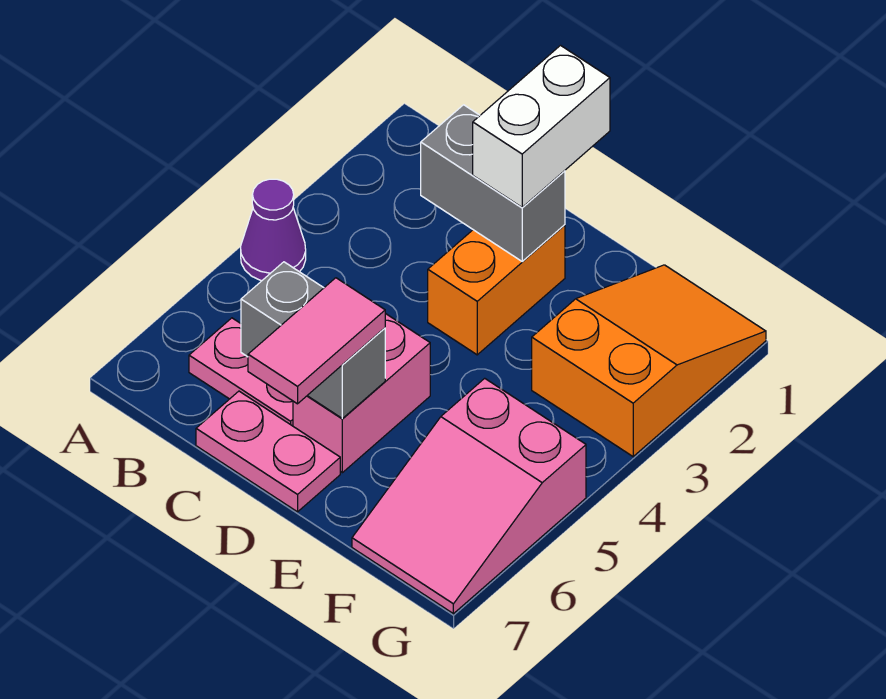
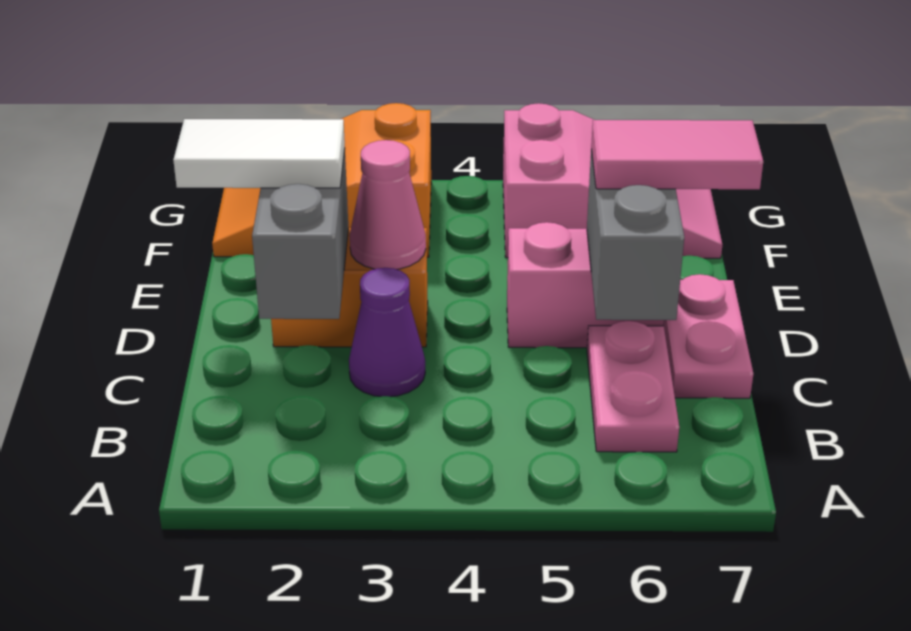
purple cone A4 level 1 -> purple cone C3 level 1
white brick D1:D2 level 3 -> white tile D1:D2 level 3
none -> pink cone D3 level 2

